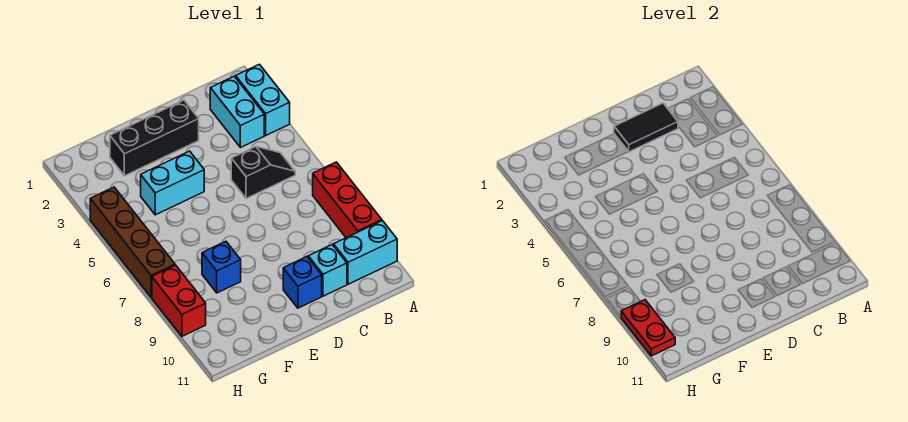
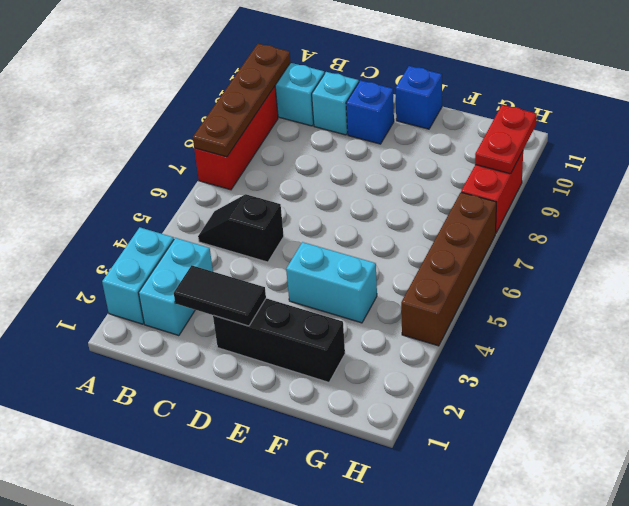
none -> brown plate A7:A10 level 2
blue brick F8 level 1 -> blue brick E11 level 1

